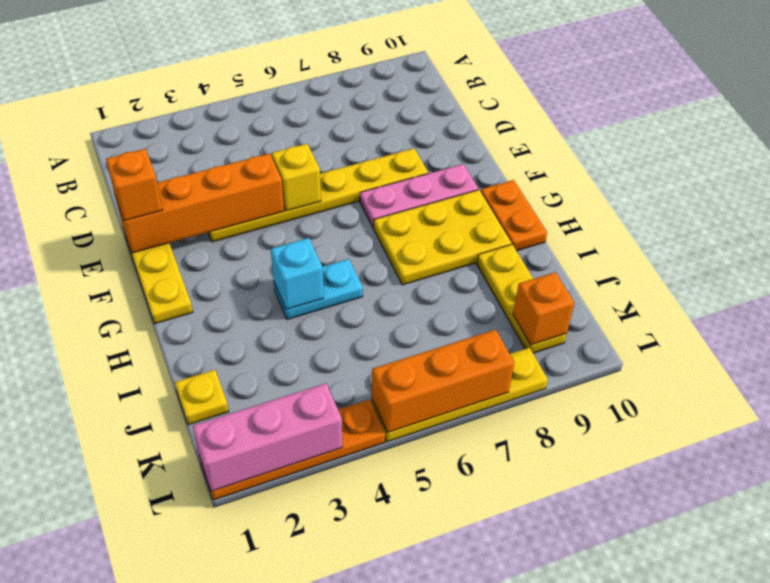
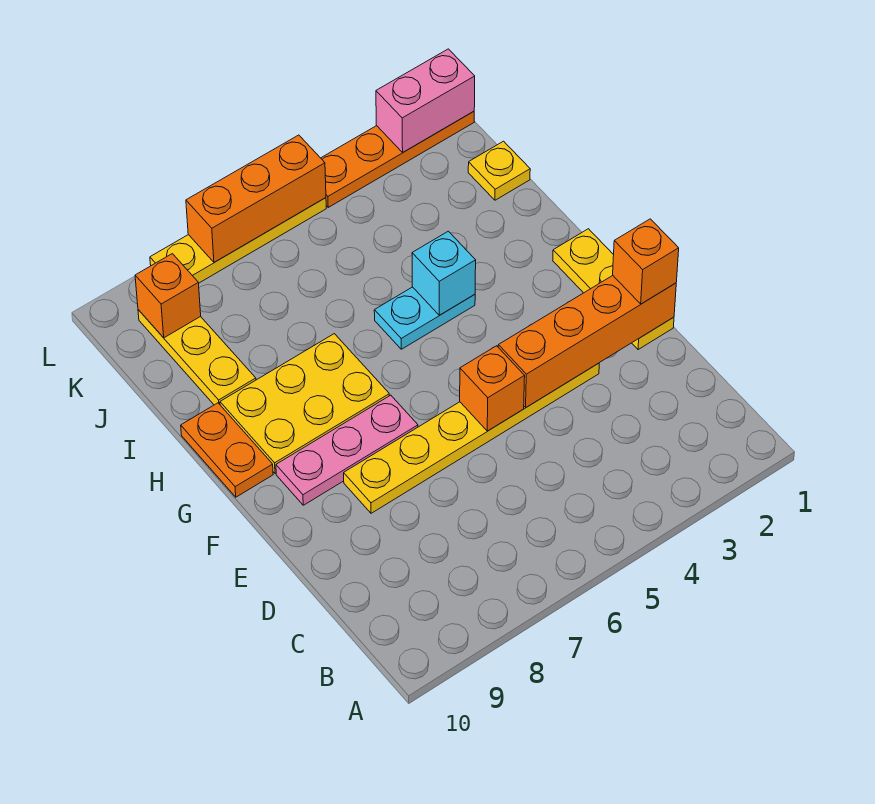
yellow brick E5 level 2 -> orange brick E5 level 2
pink brick L1:L3 level 2 -> pink brick L1:L2 level 2

